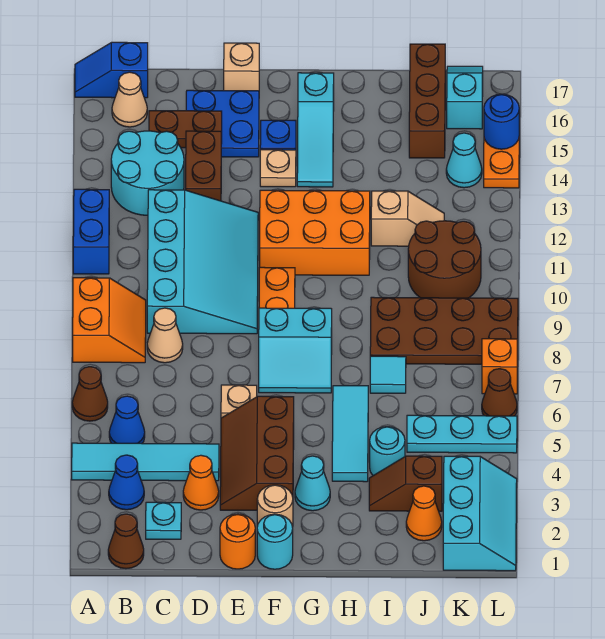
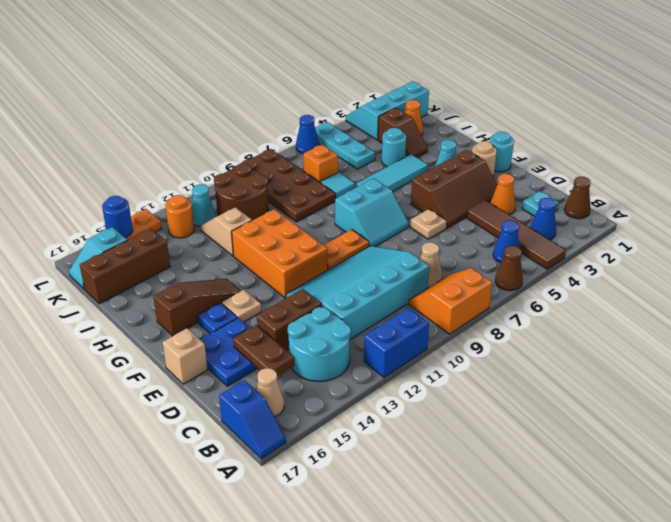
cyan tile A4:D4 level 1 -> brown tile A4:D4 level 1
orange round brick E1 level 1 -> orange round brick K13 level 1
cyan slope F7:G8 level 1 top 8 -> cyan slope F7:G8 level 1 top G
cyan slope G14:G16 level 1 top 16 -> brown slope G14:G16 level 1 top 16
cyan cone K14 level 1 -> cyan cone K12 level 1
brown cone L6 level 1 -> blue cone L6 level 1
orange brick L7 level 1 -> orange brick J7 level 1

